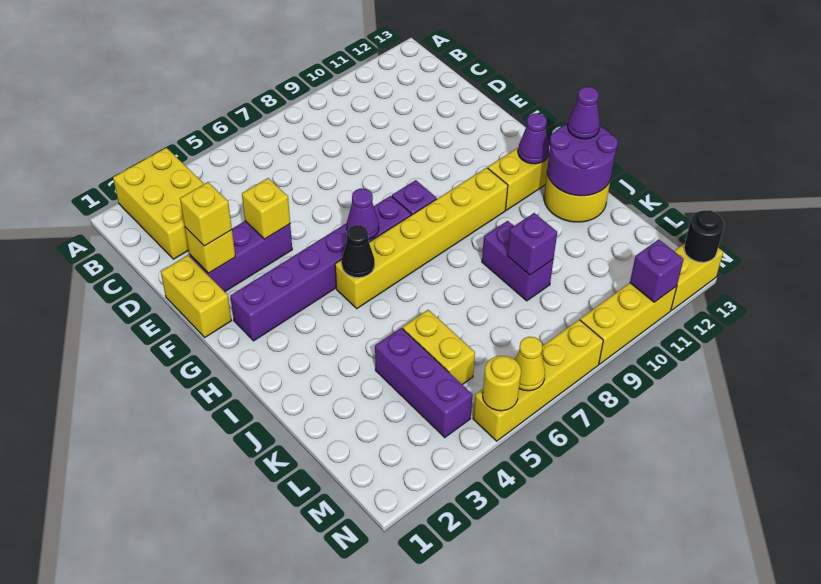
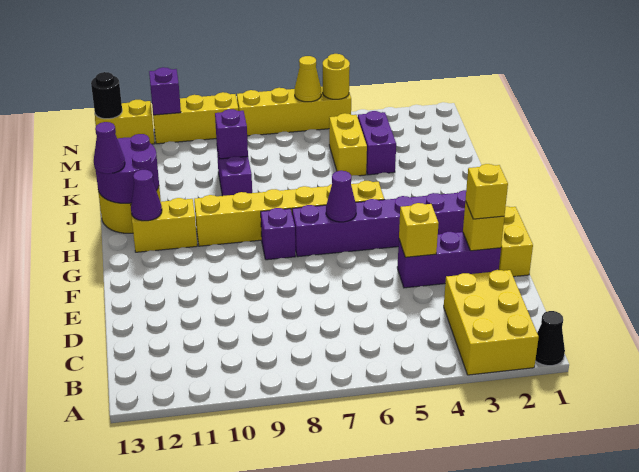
black cone H5 level 2 -> black cone A1 level 1
purple brick K4:M4 level 1 -> purple brick K4:L4 level 1

